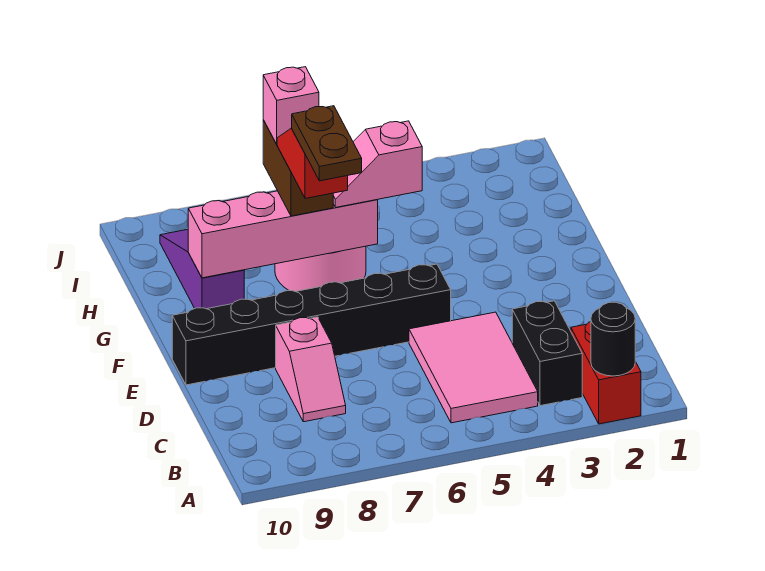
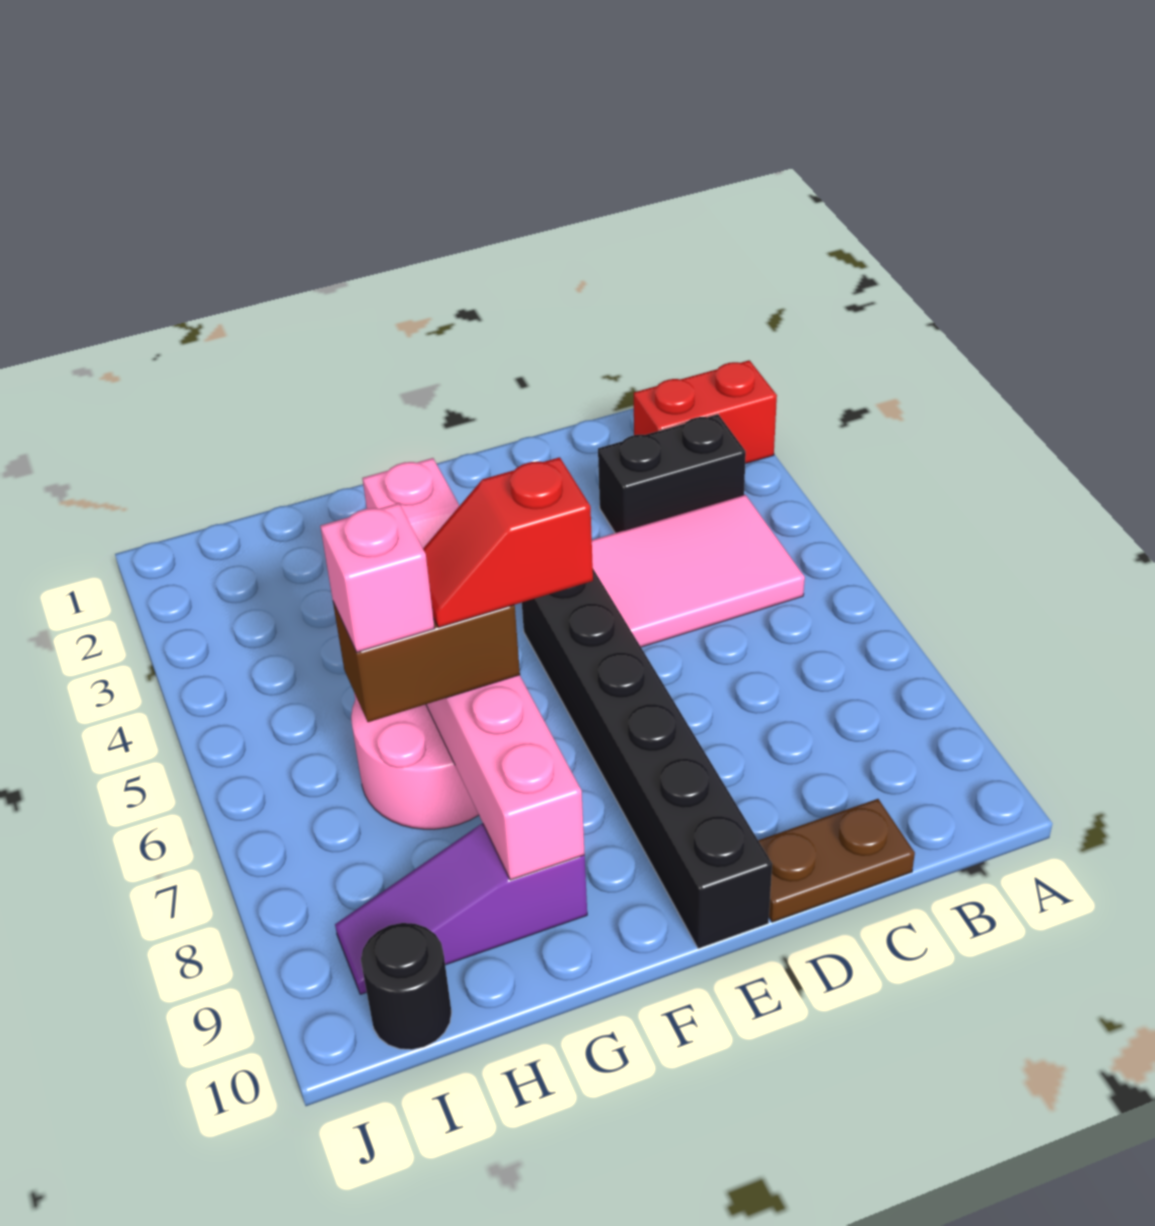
black round brick A2 level 2 -> black round brick I10 level 1
pink slope C8:D8 level 1 top D -> none
brown plate E7:F7 level 5 -> brown plate C10:D10 level 1

